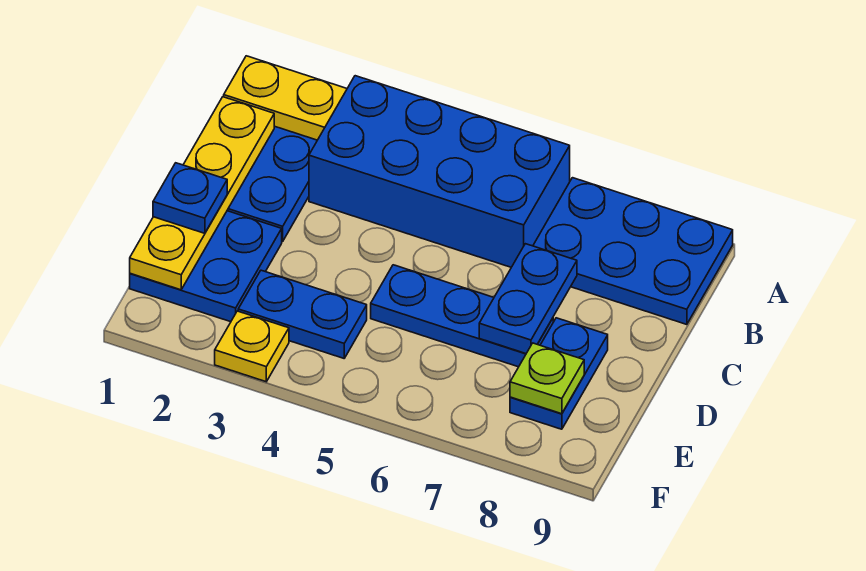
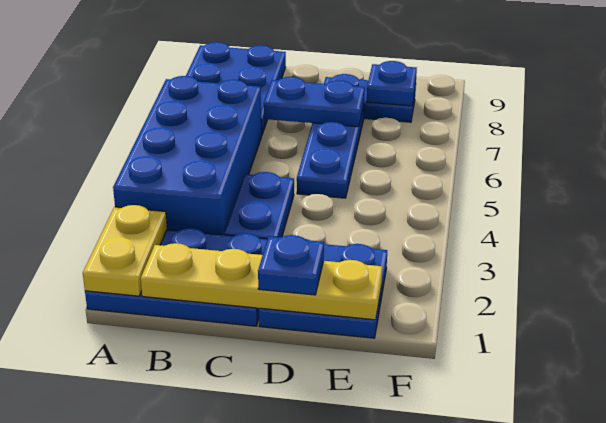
blue plate E3:E4 level 1 -> blue plate C3:C4 level 1
lime plate E8 level 2 -> blue plate E8 level 2
yellow plate F3 level 1 -> none

